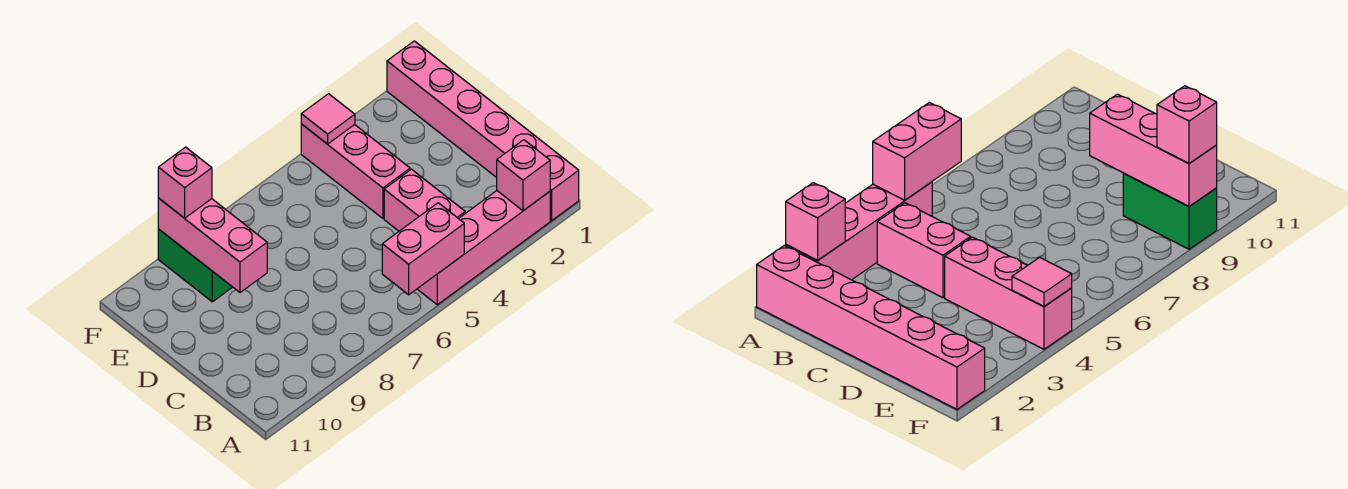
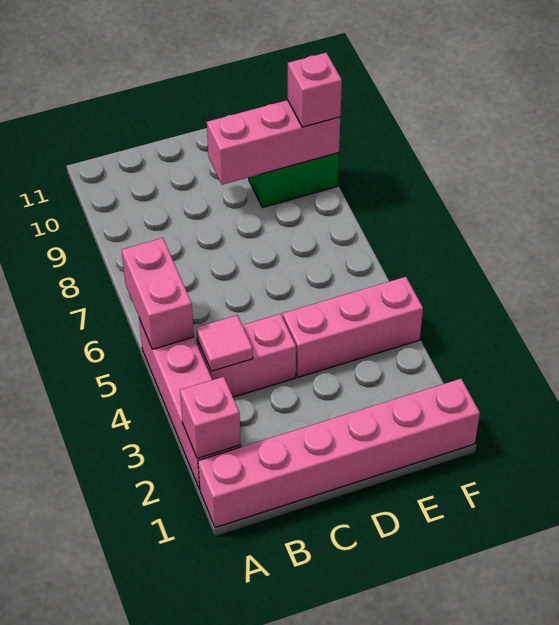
pink tile F4 level 2 -> pink tile B4 level 2

